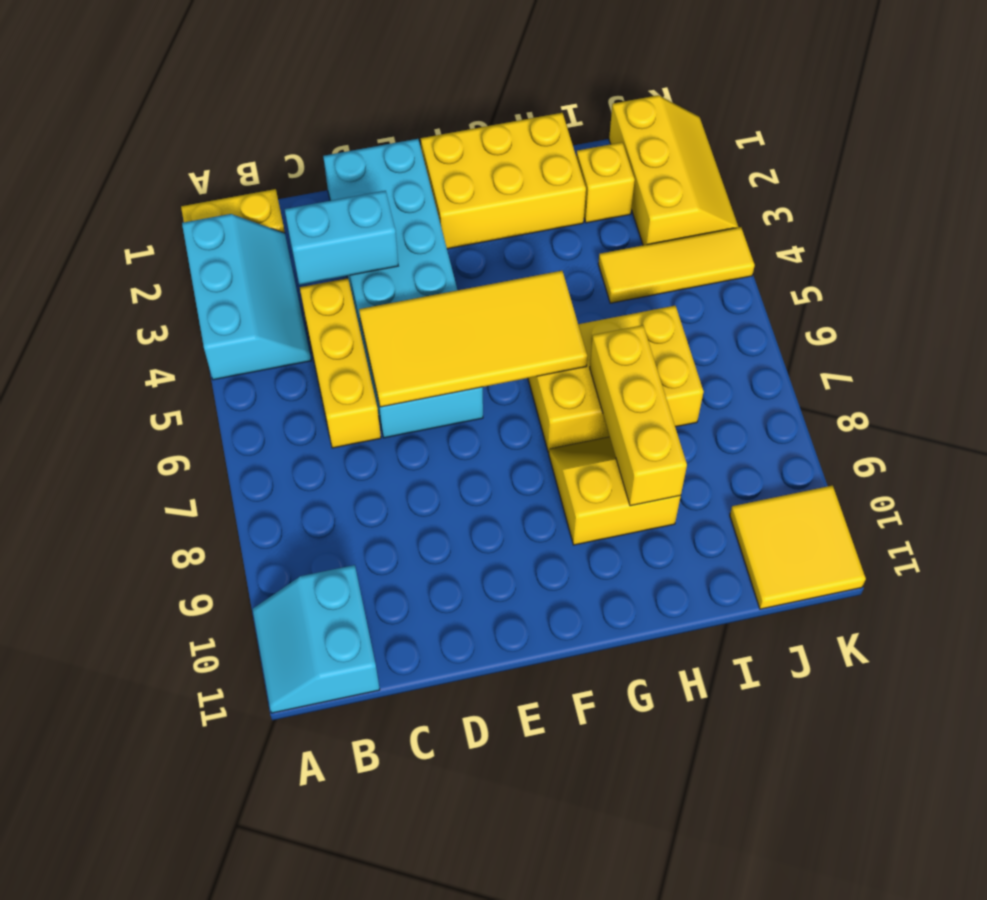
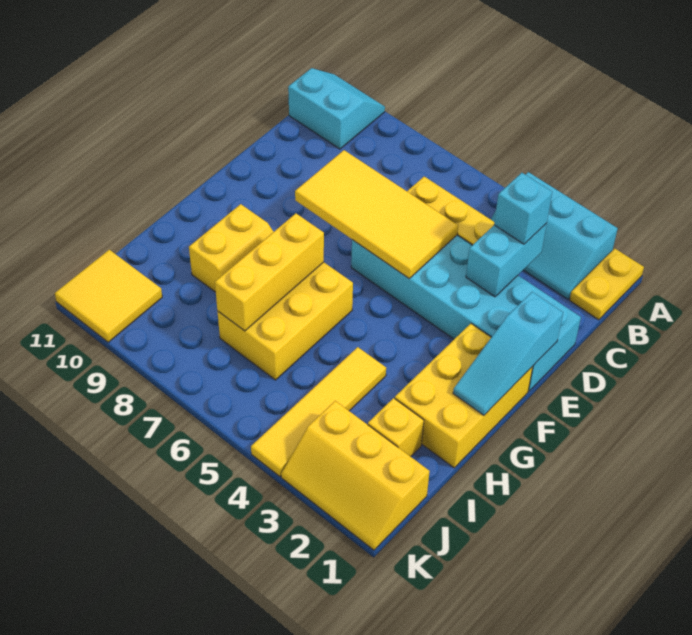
none -> cyan brick C3 level 3
yellow tile D5:G6 level 2 -> yellow tile D5:E8 level 2
none -> cyan slope E1:G1 level 2 top E
yellow brick H7:H9 level 2 -> yellow brick G7:I7 level 2
yellow tile I4:K4 level 1 -> yellow tile H4:K4 level 1

